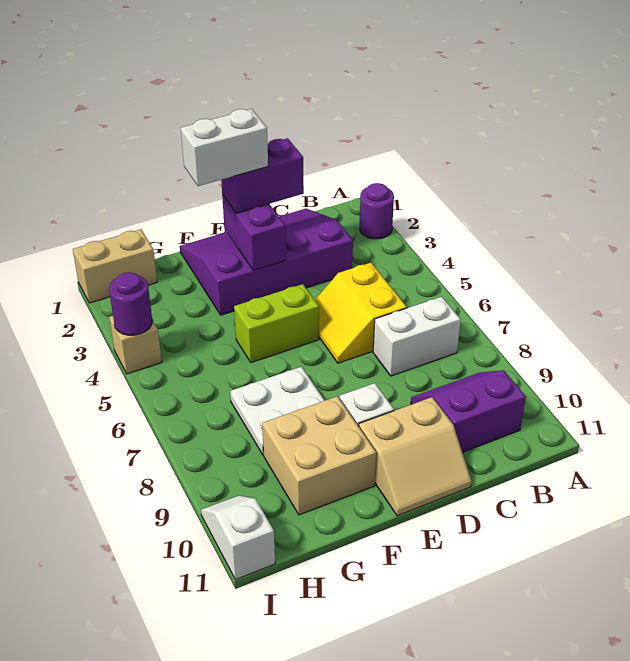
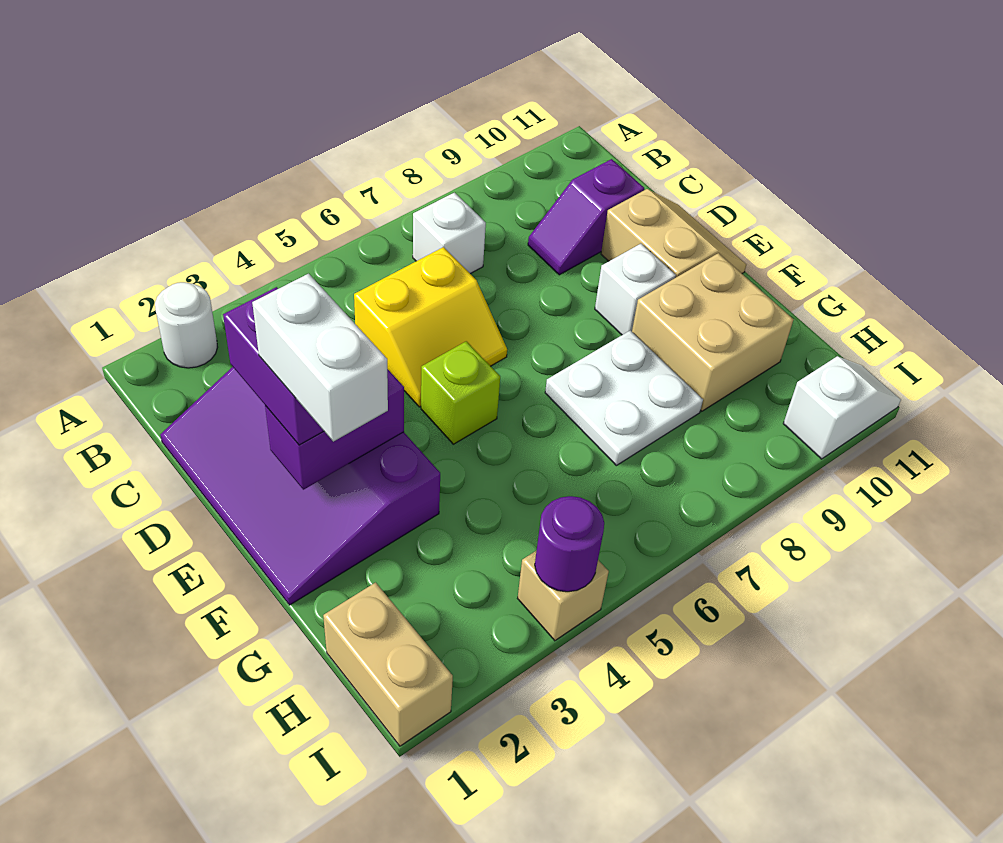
purple round brick A2 level 1 -> white round brick A2 level 1
white brick B7:C7 level 1 -> white brick B7 level 1
purple slope B9:C10 level 1 top 10 -> purple slope C9:C10 level 1 top 10
lime brick E5:F5 level 1 -> lime brick E5 level 1
white slope I10:I11 level 1 top 11 -> white slope I10:I11 level 1 top 10

